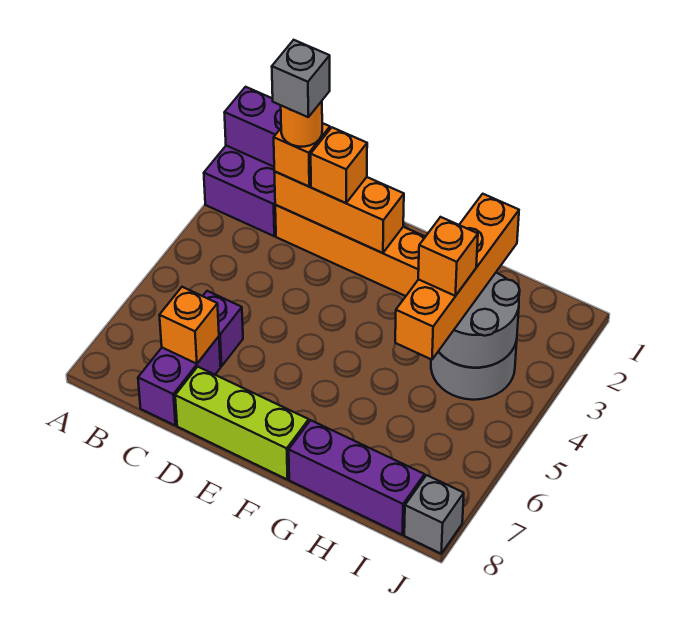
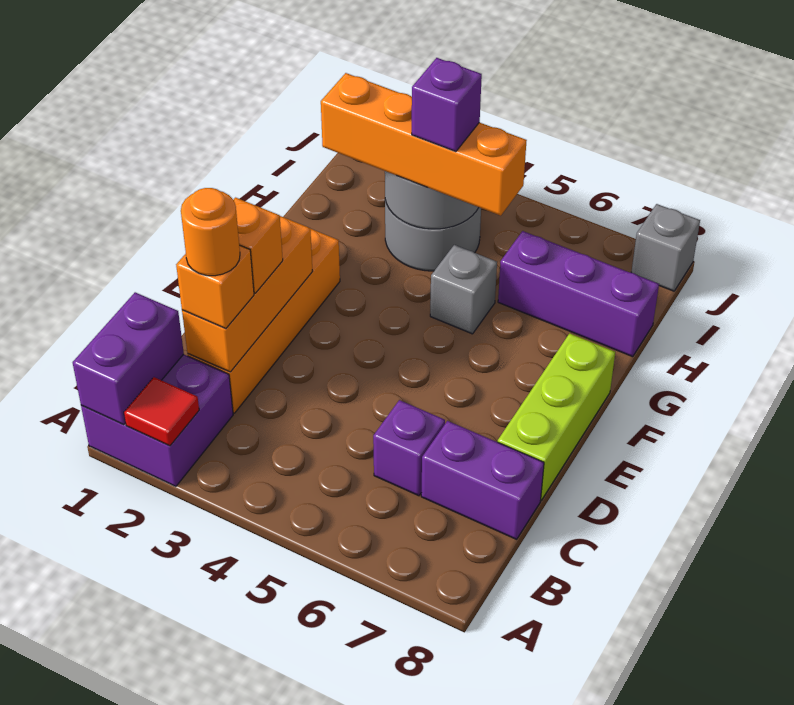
none -> red tile A2 level 2
grey brick C2 level 5 -> grey brick G5 level 1
orange brick C7 level 2 -> none
purple brick G8:I8 level 1 -> purple brick H6:H8 level 1
orange brick H4 level 4 -> purple brick H4 level 4

